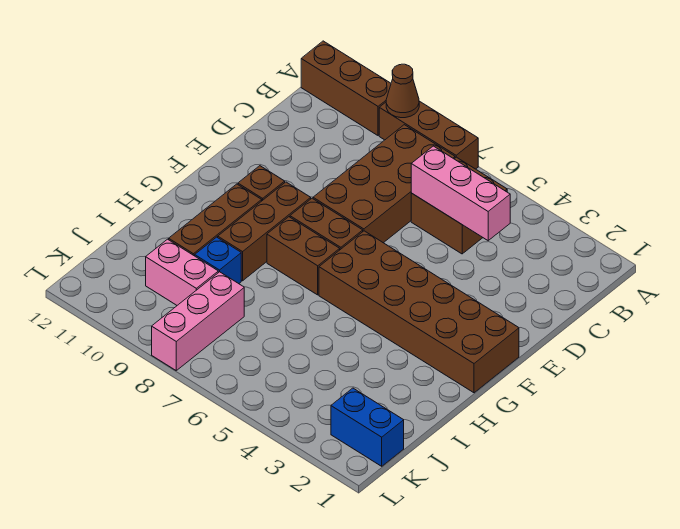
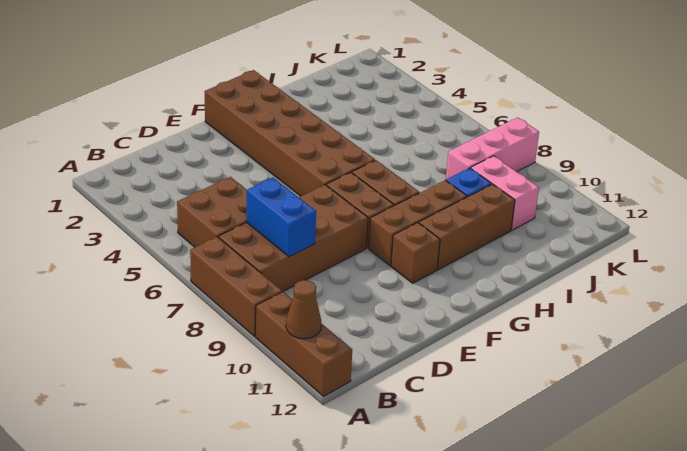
brown cone A9 level 2 -> brown cone A11 level 2
pink brick C4:C6 level 2 -> none
blue brick K1:K2 level 1 -> blue brick C7:C8 level 2

